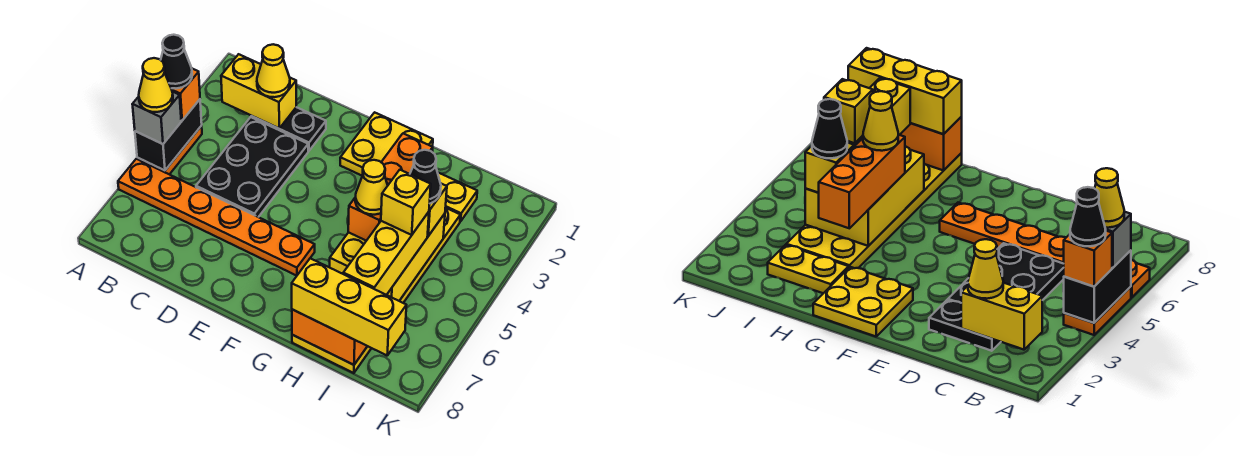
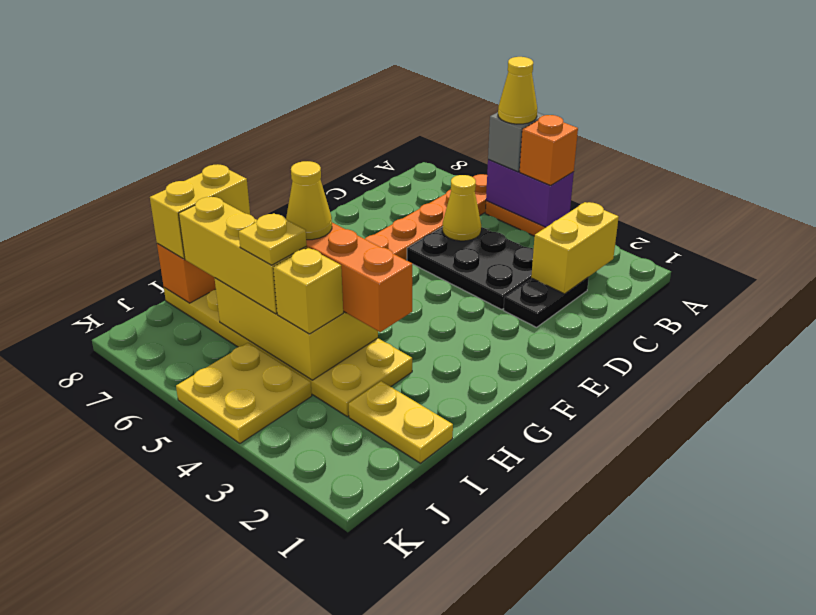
black brick A4:A5 level 2 -> purple brick A4:A5 level 2
black cone A4 level 4 -> none
yellow cone C2 level 3 -> yellow cone C5 level 2
yellow plate F1:G2 level 1 -> yellow plate J4:K5 level 1
yellow plate H2:I2 level 1 -> yellow plate I1:I2 level 1
yellow brick H8:J8 level 3 -> yellow brick H8:I8 level 3
black cone I4 level 4 -> none
yellow brick I5 level 4 -> yellow plate I5 level 4

